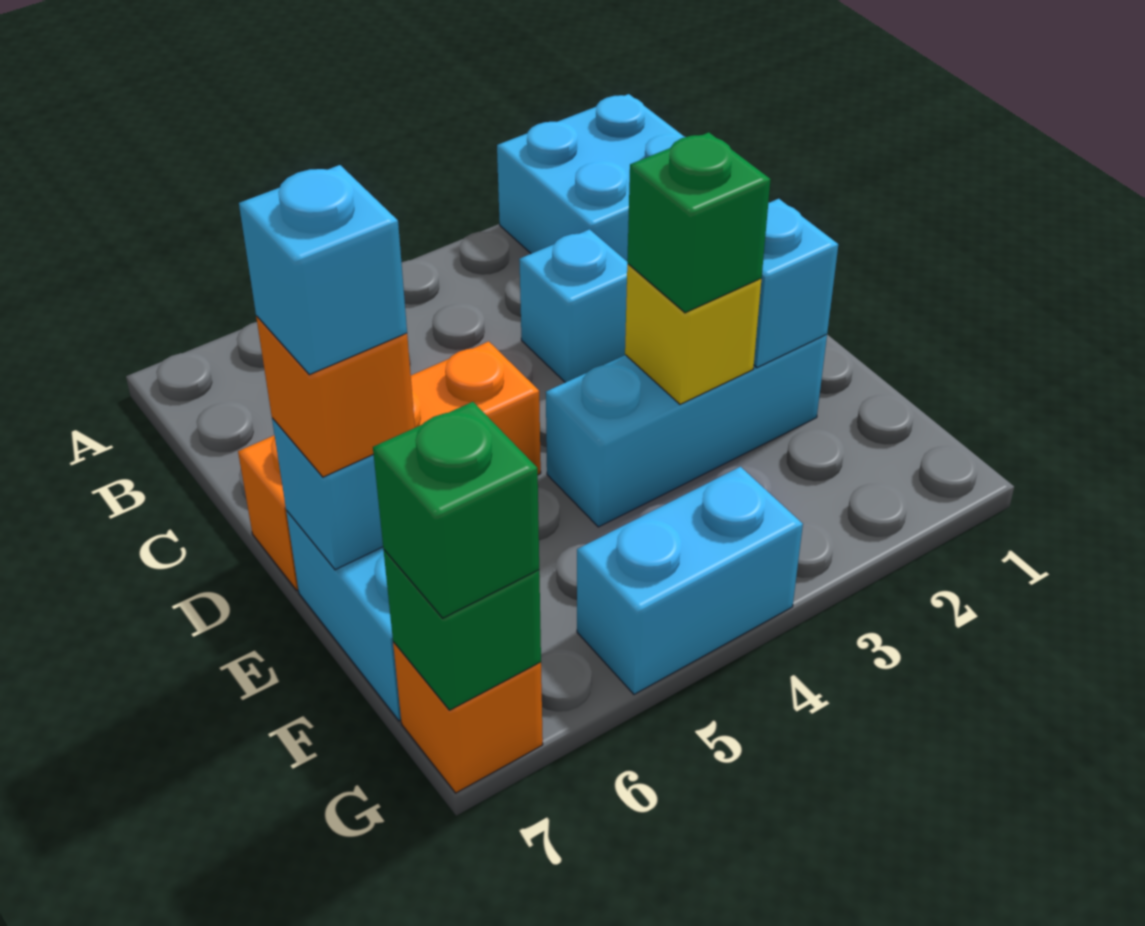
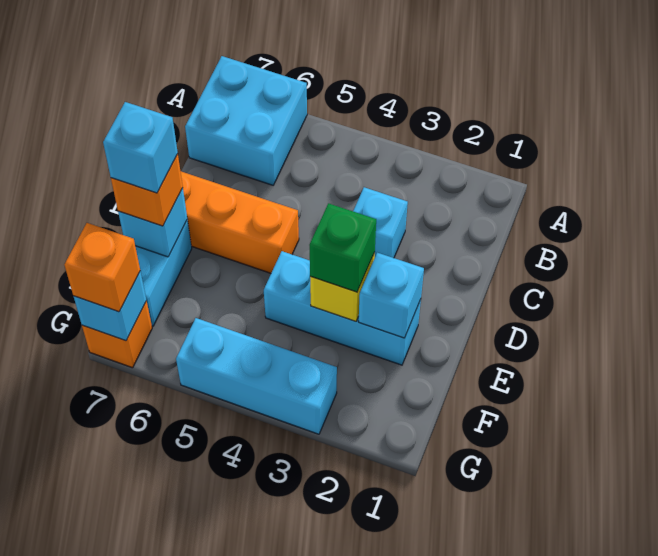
cyan brick A1:B2 level 1 -> cyan brick A6:B7 level 1
cyan brick G4:G5 level 1 -> cyan brick G3:G5 level 1
green brick G7 level 2 -> cyan brick G7 level 2
green brick G7 level 3 -> orange brick G7 level 3

